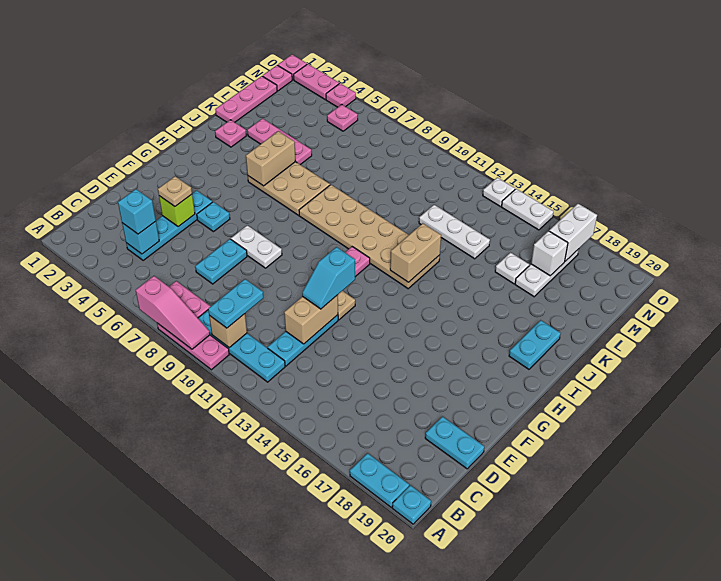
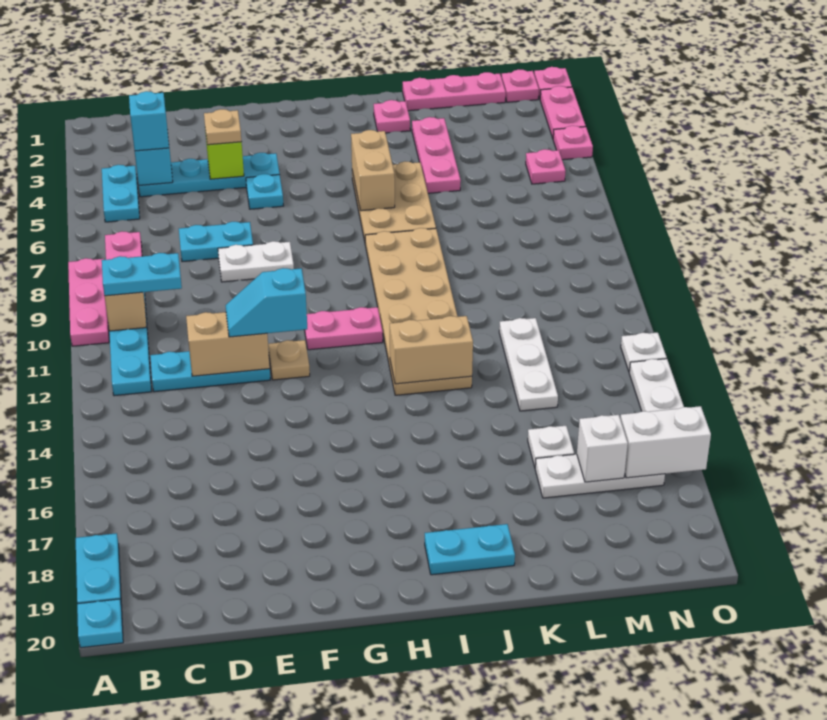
pink slope A7:A9 level 2 top 7 -> none
cyan plate D19:D20 level 1 -> cyan plate B4:B5 level 1
white plate F7:F8 level 1 -> white plate E8:F8 level 1
tan brick I5:J5 level 2 -> tan brick I5:I6 level 2

